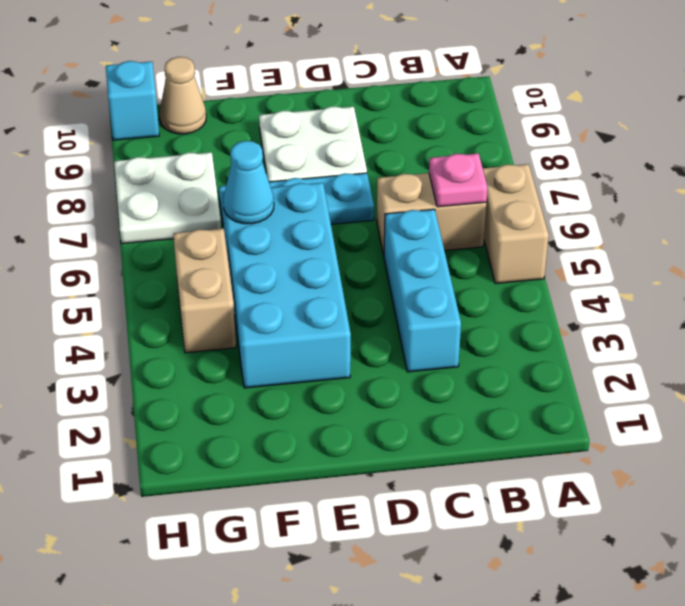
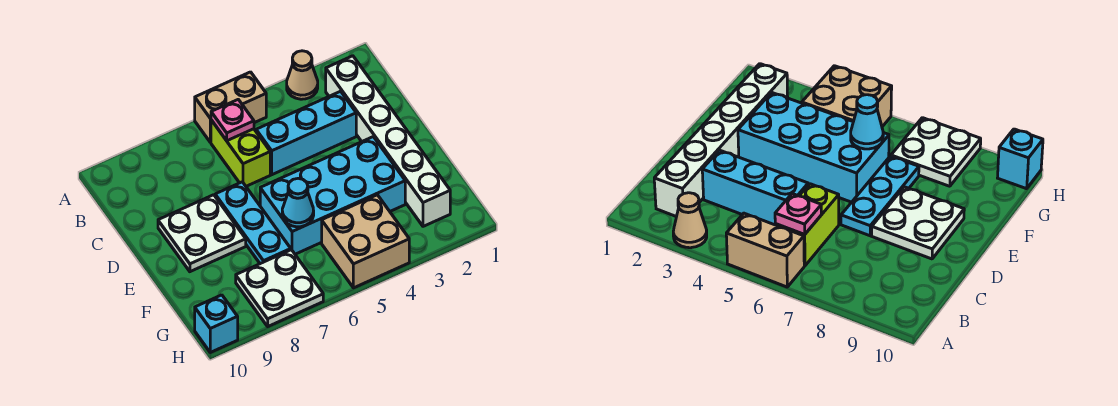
none -> white brick B2:G2 level 1
tan brick B6:C6 level 1 -> lime brick B6:C6 level 1
tan brick G4:G5 level 1 -> tan brick G4:H5 level 1
tan cone G10 level 1 -> tan cone A3 level 1

